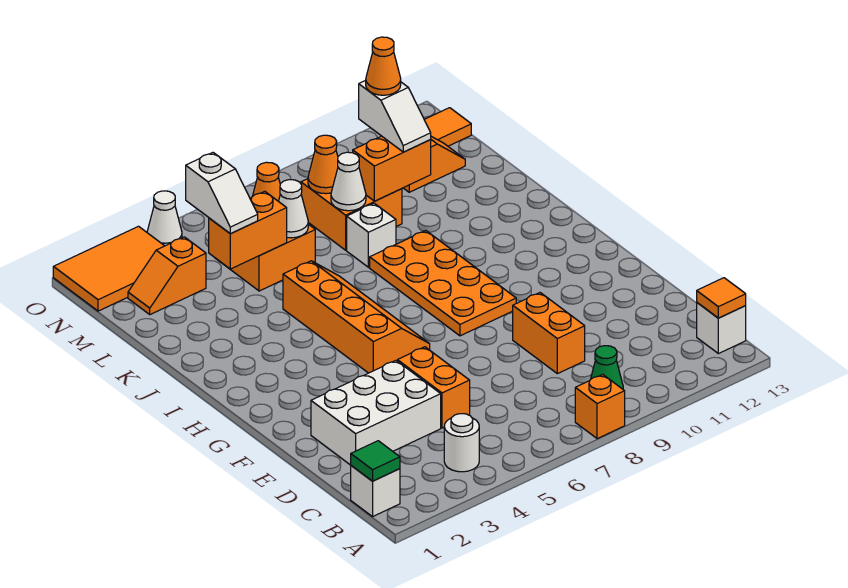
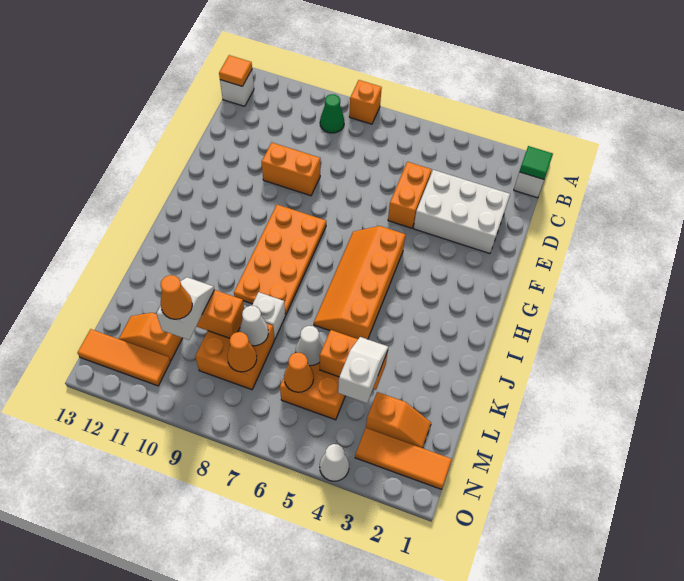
white round brick B4 level 1 -> none
orange brick D9:E9 level 1 -> orange brick E9:E10 level 1
orange tile N1:O3 level 1 -> orange tile N1:N3 level 1

